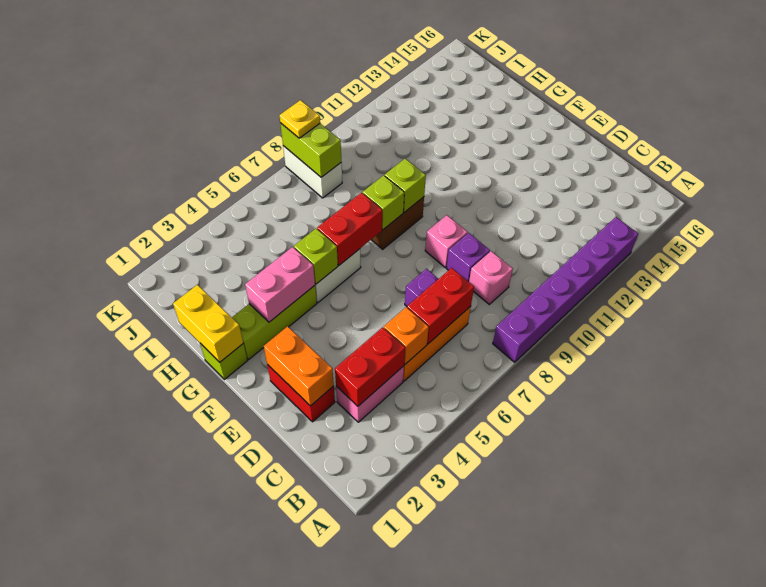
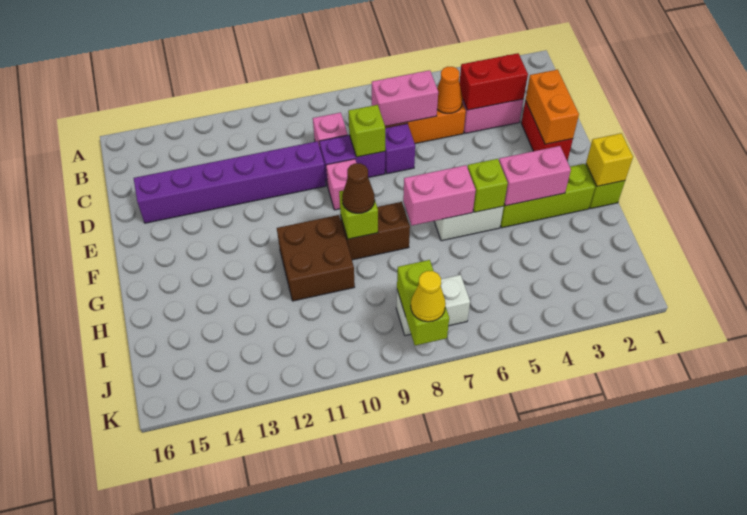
purple brick A8:A13 level 1 -> purple brick D10:D15 level 1
orange brick C5 level 2 -> orange cone C5 level 2
red brick C6:C7 level 2 -> pink brick C6:C7 level 2
purple brick D9 level 1 -> purple brick D8:D9 level 1
yellow brick G1:H1 level 2 -> yellow brick G1 level 2
red brick G6:G7 level 2 -> pink brick G6:G7 level 2
lime brick G8 level 2 -> lime brick D8 level 2
none -> brown cone G9 level 3
none -> brown brick G10:H11 level 1
white brick J8:K8 level 1 -> white brick J7:J8 level 1
yellow plate K8 level 3 -> yellow cone K8 level 3

